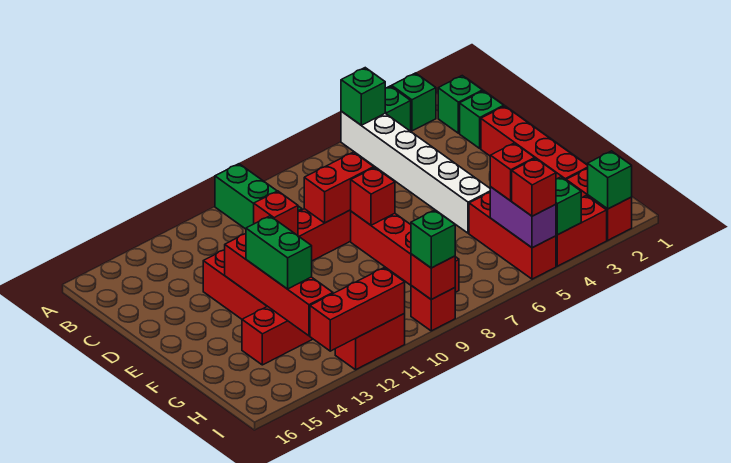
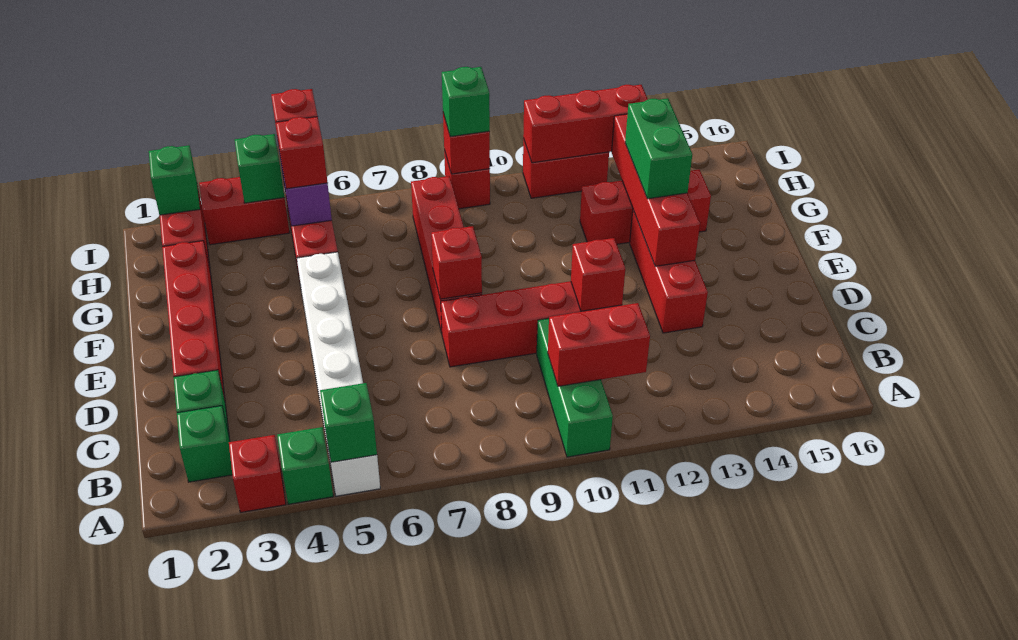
green brick A3 level 1 -> red brick A3 level 1
red brick D8:D9 level 2 -> red brick B10:B11 level 2

